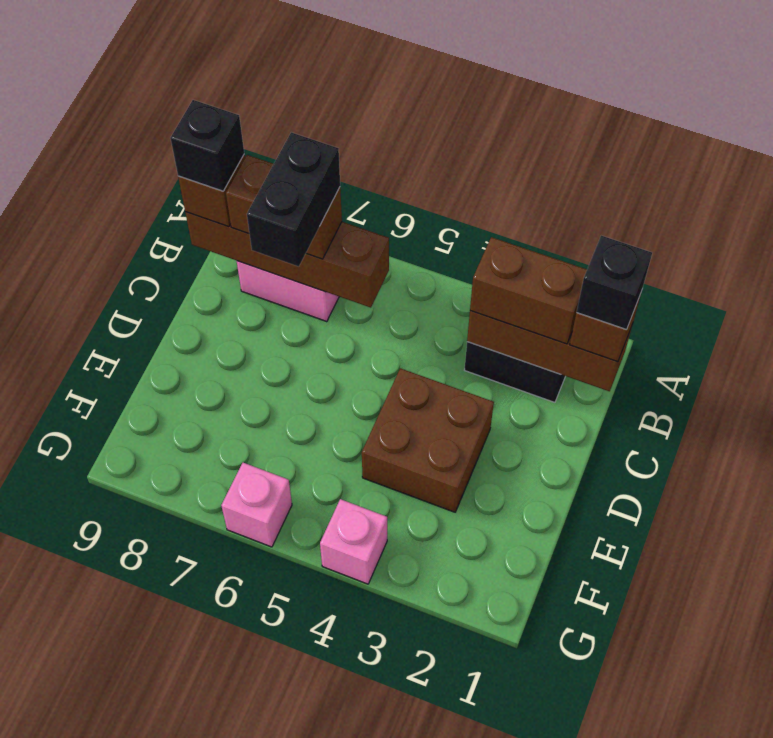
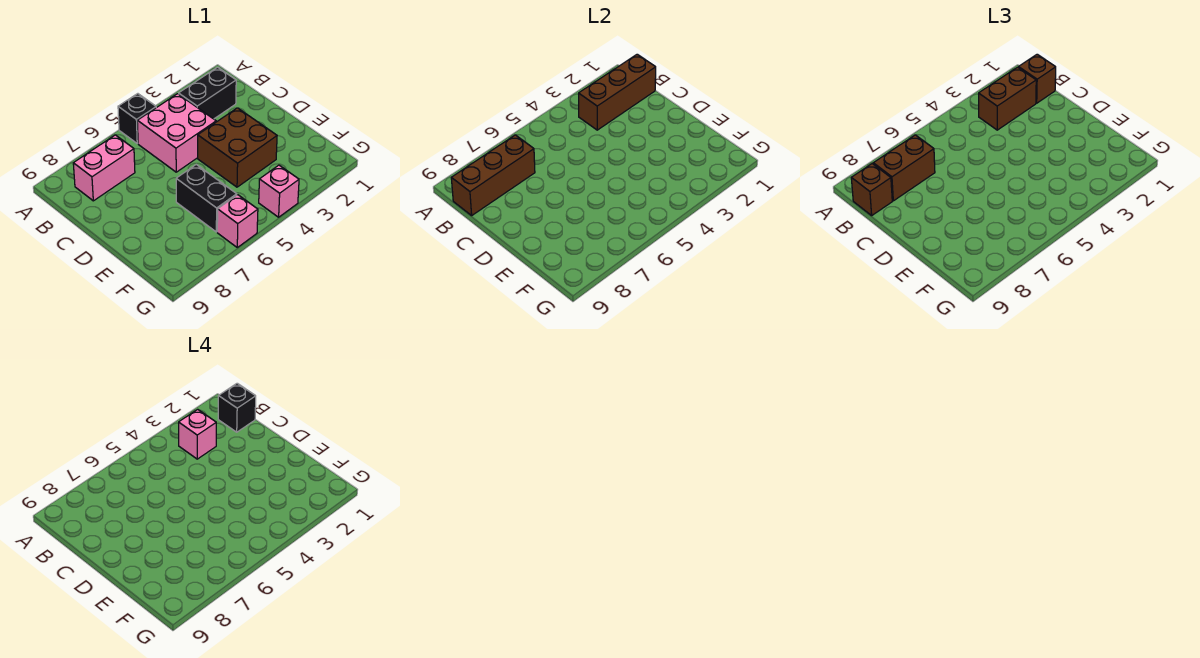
none -> pink brick B3 level 4
none -> pink brick B4:C5 level 1
brown brick B6:B9 level 2 -> brown brick B7:B9 level 2
black brick B7:C7 level 4 -> black brick E6:F6 level 1
black brick B9 level 4 -> black brick A5 level 1

